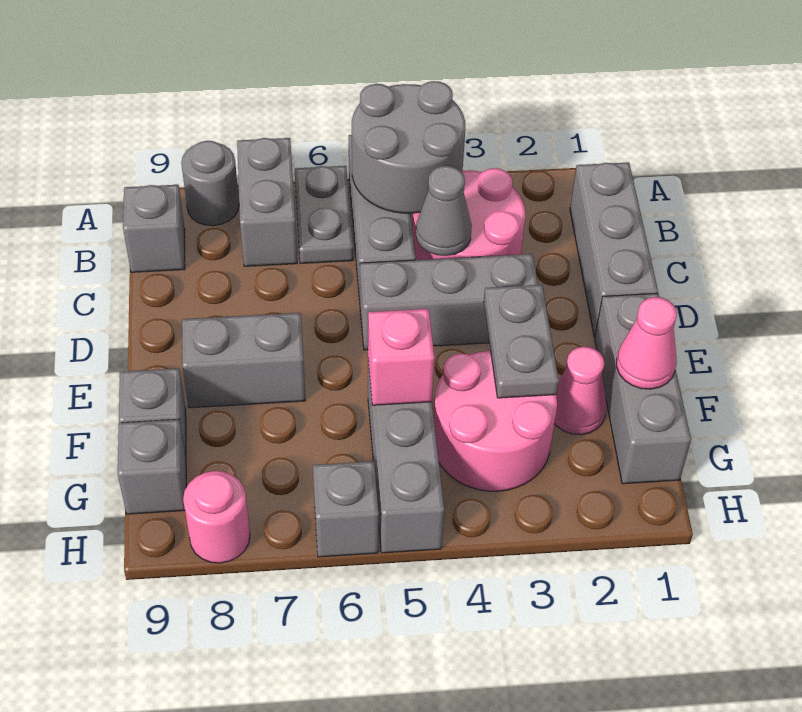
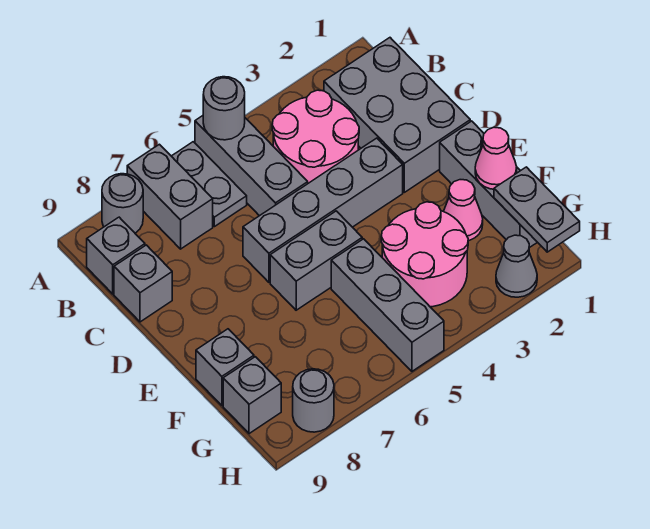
grey round brick A4:B5 level 2 -> grey round brick A5 level 2
grey brick B1:D1 level 1 -> grey brick B1:D2 level 1
grey cone C4 level 2 -> grey cone H2 level 1
grey brick D3:D5 level 1 -> grey brick D3:D6 level 1
grey plate E3:F3 level 2 -> grey plate G1:H1 level 2
grey brick E7:E8 level 1 -> grey brick E5:E6 level 1
pink brick F5 level 2 -> none
grey brick H6 level 1 -> grey brick C9 level 1
pink round brick H8 level 1 -> grey round brick H8 level 1

